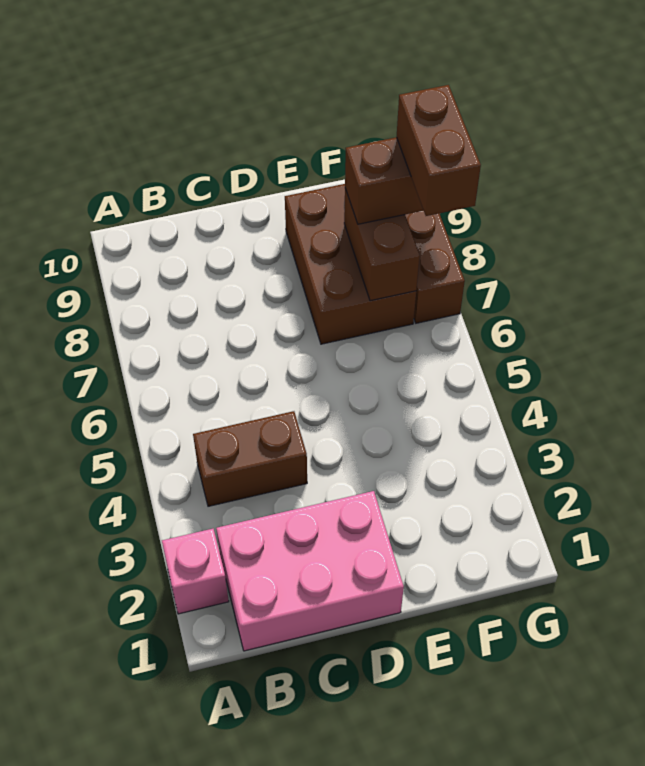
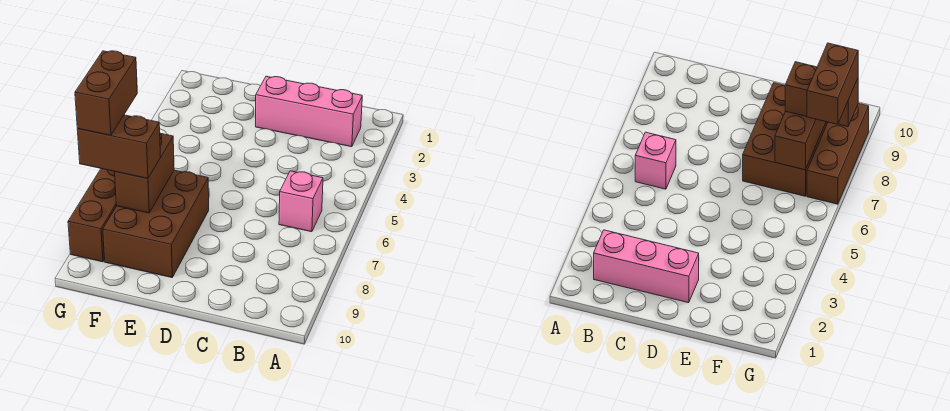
pink brick A2 level 1 -> pink brick B6 level 1
pink brick B1:D2 level 1 -> pink brick B2:D2 level 1
brown brick B4:C4 level 1 -> none

